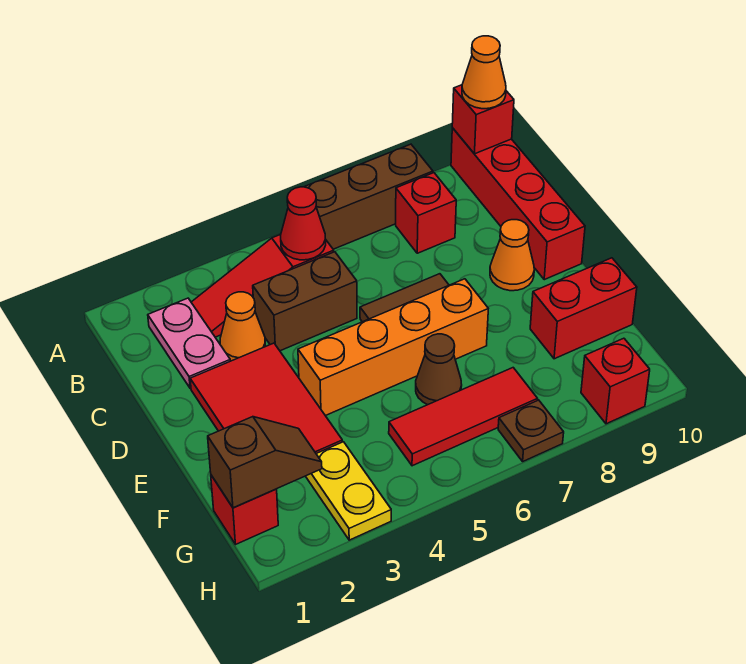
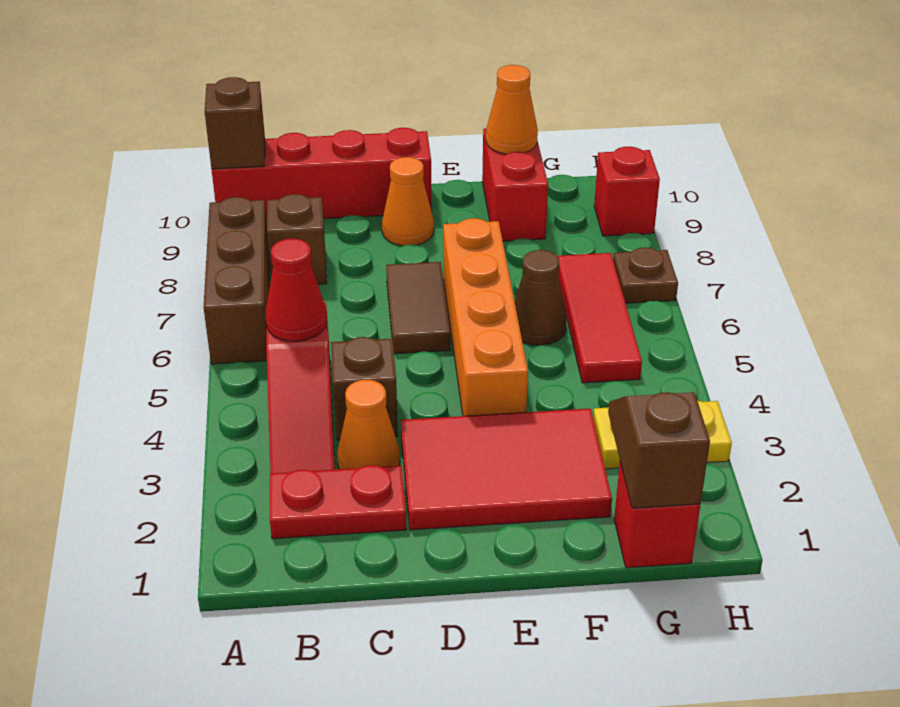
red brick A10 level 2 -> brown brick A10 level 2
orange cone A10 level 3 -> orange cone F10 level 2
pink plate B2:C2 level 1 -> red plate B2:C2 level 1
red brick B8 level 1 -> brown brick B8 level 1
brown brick C4:C5 level 1 -> brown brick C4 level 1

